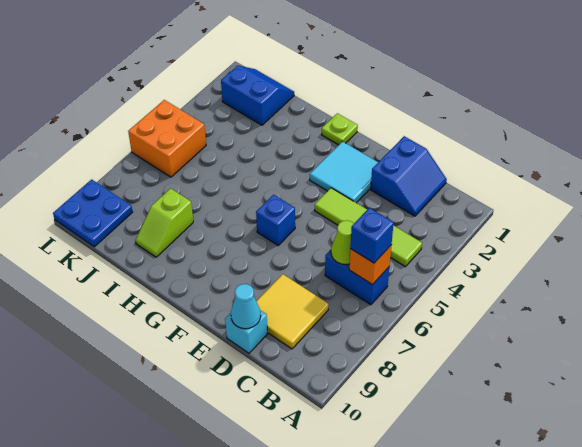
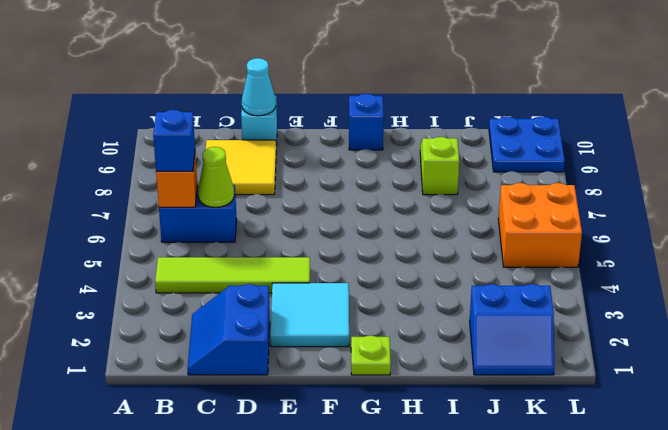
blue brick F6 level 1 -> blue brick G10 level 1

